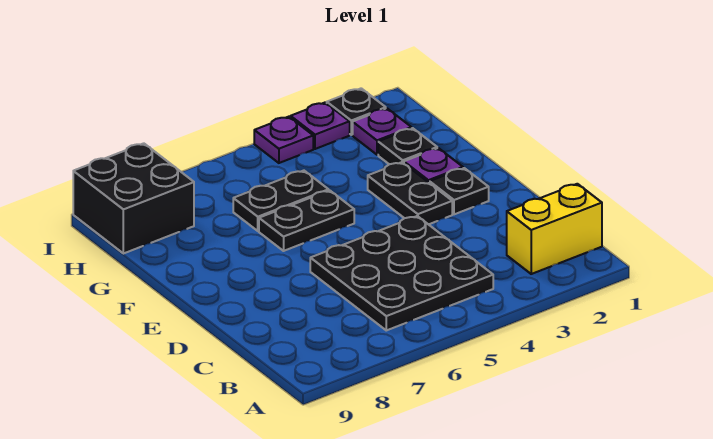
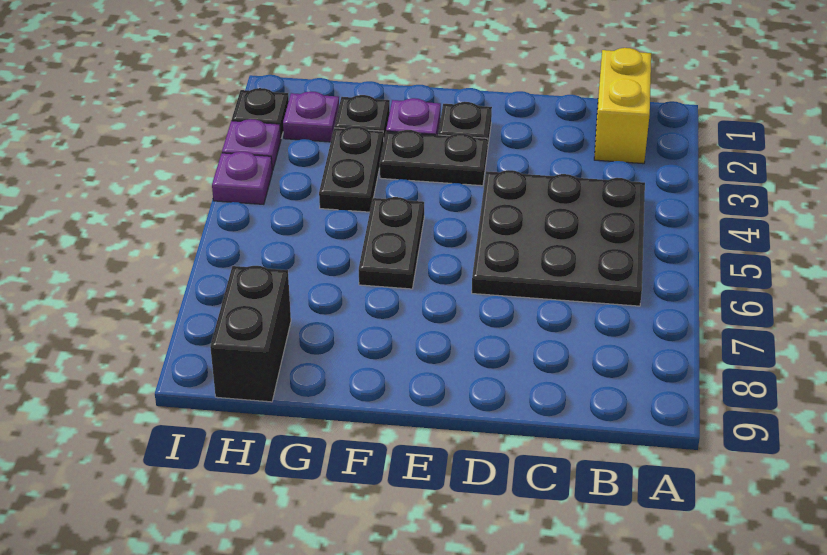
black plate G5:G6 level 1 -> black plate G3:G4 level 1
black brick H8:I9 level 1 -> black brick H8:H9 level 1

